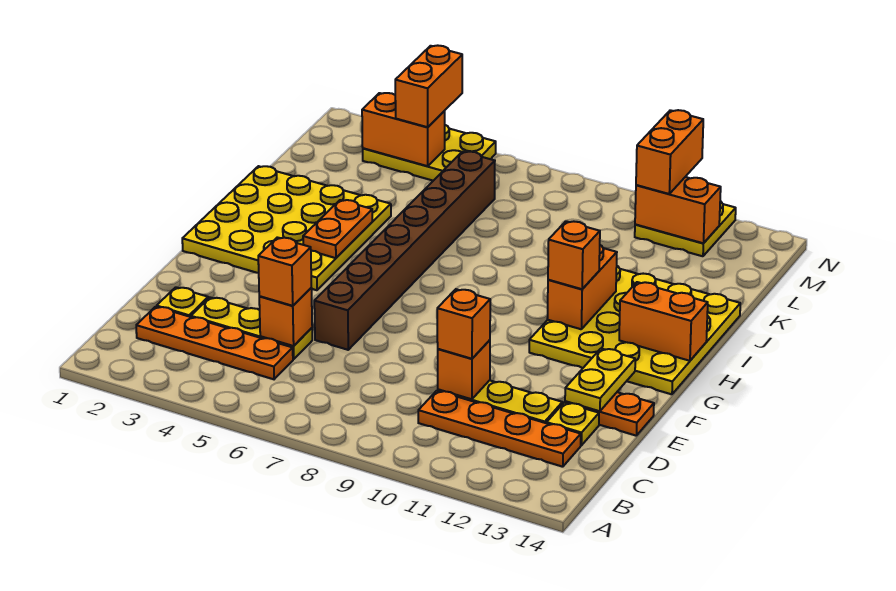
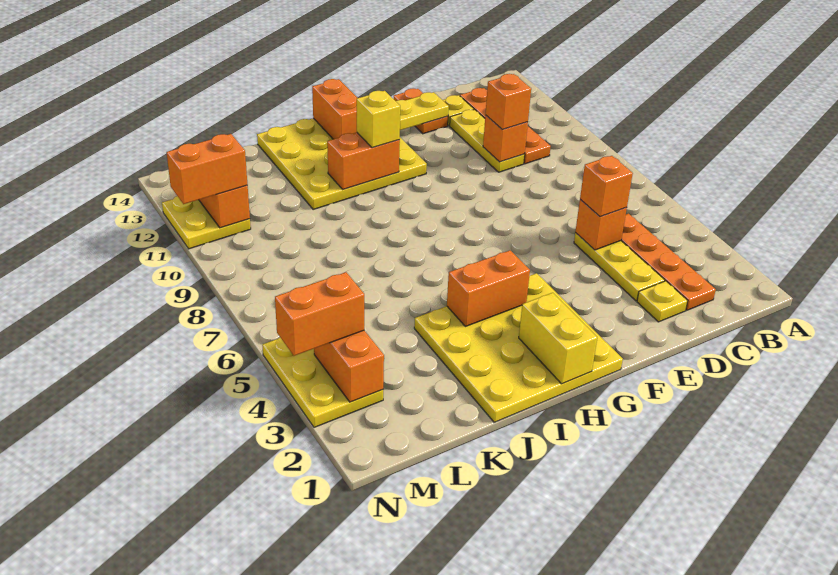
brown brick E6:L6 level 1 -> none
none -> yellow brick H1:H2 level 2
orange plate H4:I4 level 2 -> orange brick H4:I4 level 2
orange brick H11 level 3 -> yellow brick H11 level 3

